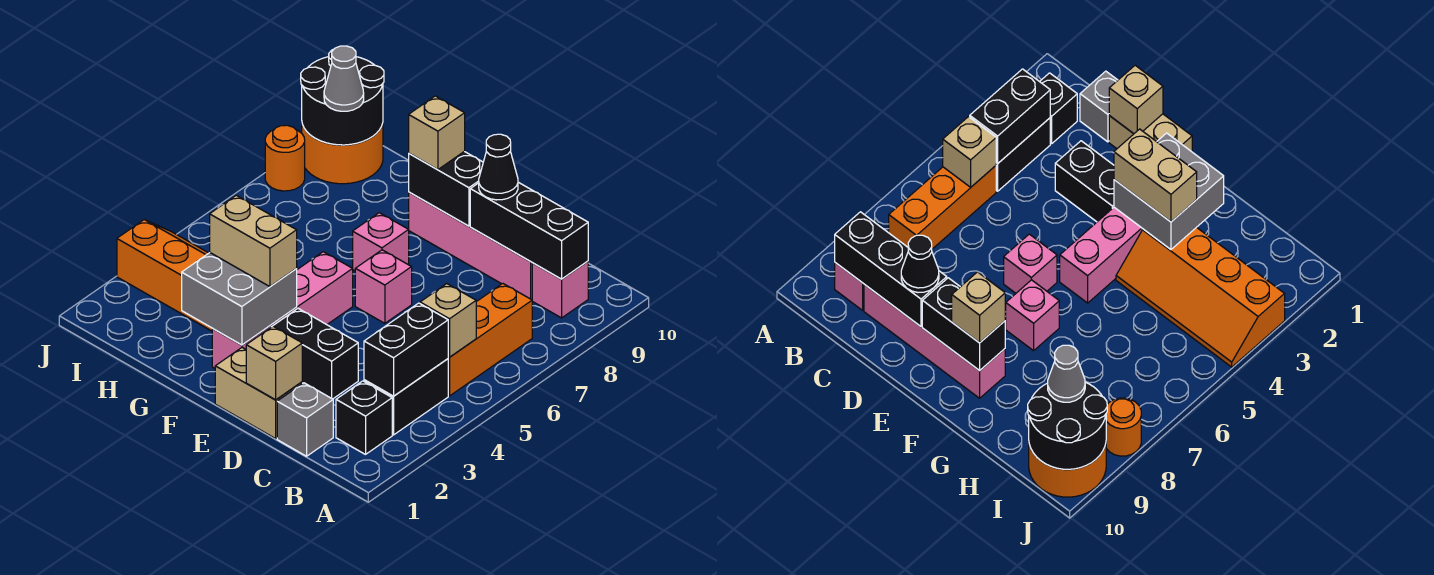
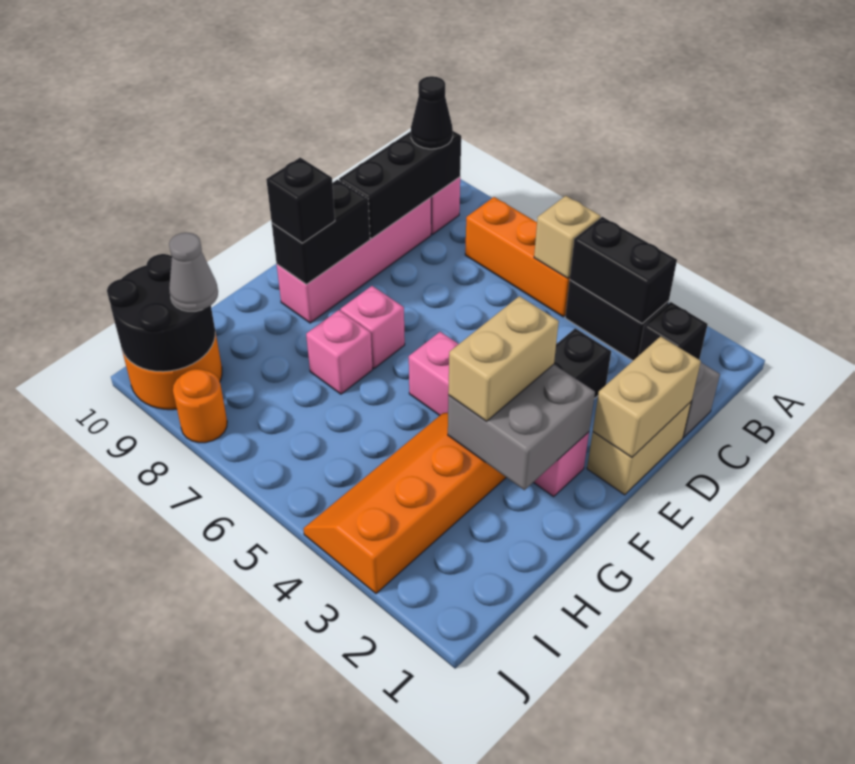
tan brick D1 level 2 -> tan brick D1:E1 level 2
black cone D9 level 3 -> black cone B9 level 3
pink brick E6 level 1 -> pink brick G7 level 1
tan brick F9 level 3 -> black brick F9 level 3

